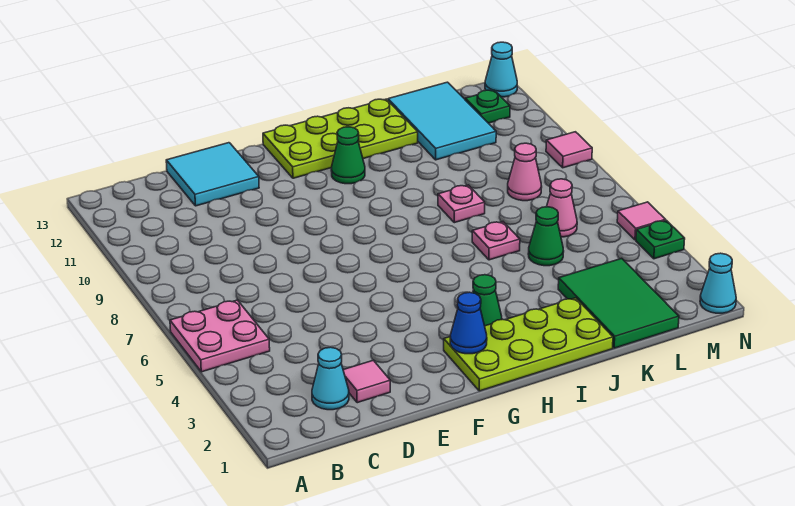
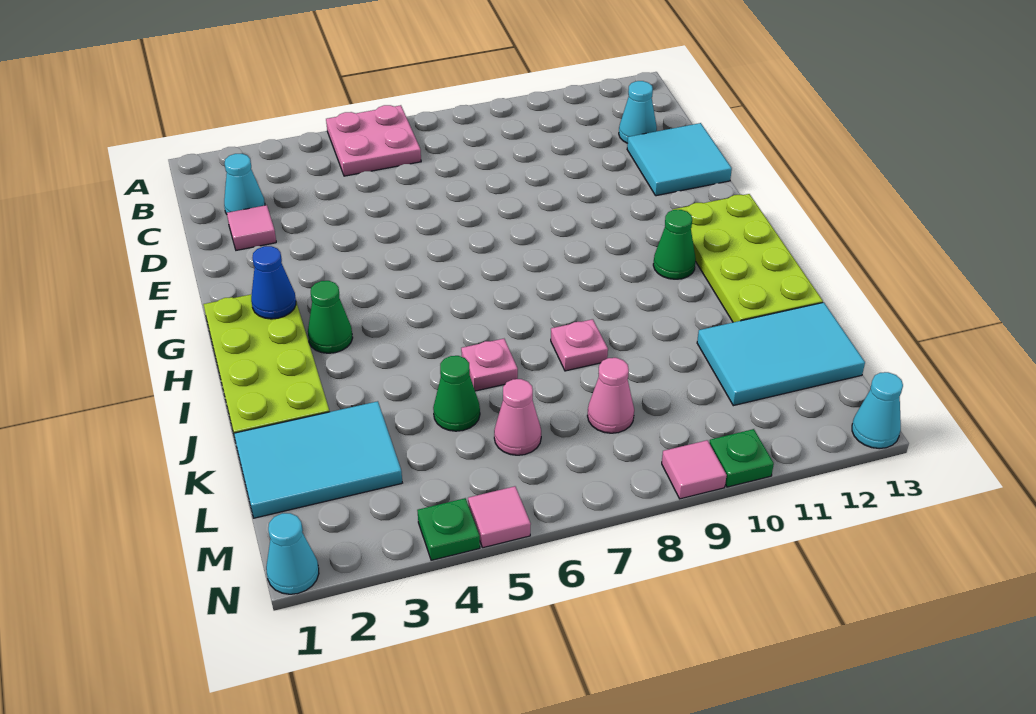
none -> cyan cone C12 level 1
green tile K1:L3 level 1 -> cyan tile K1:L3 level 1
green plate M12 level 1 -> green plate N10 level 1

